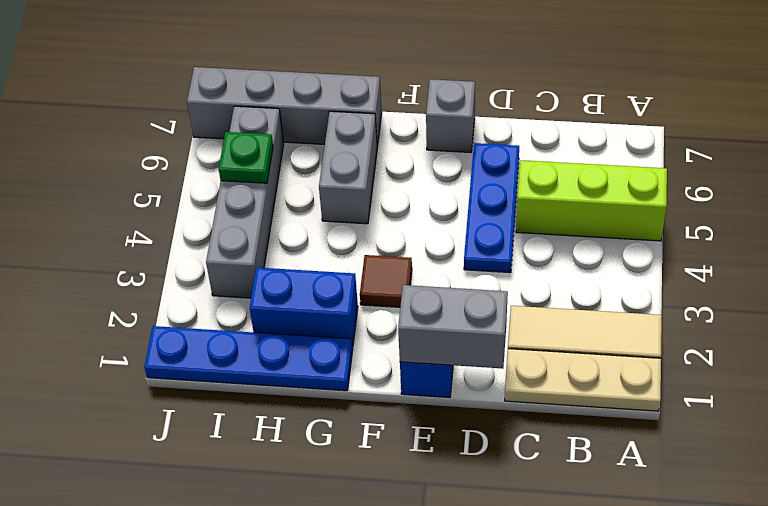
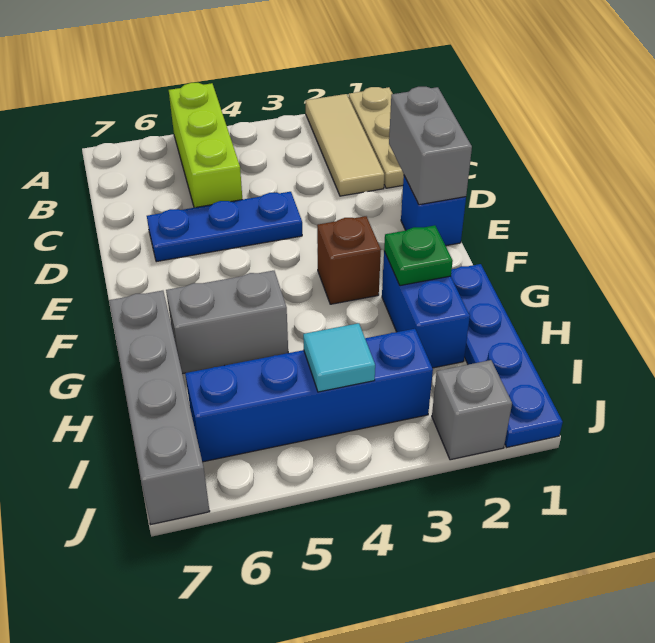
grey brick E7 level 1 -> grey brick J2 level 1
brown tile F3 level 1 -> brown brick F3 level 1
grey brick I3:I6 level 1 -> blue brick I3:I6 level 1
none -> cyan tile I4 level 2
green plate I5 level 2 -> green plate G2 level 2

